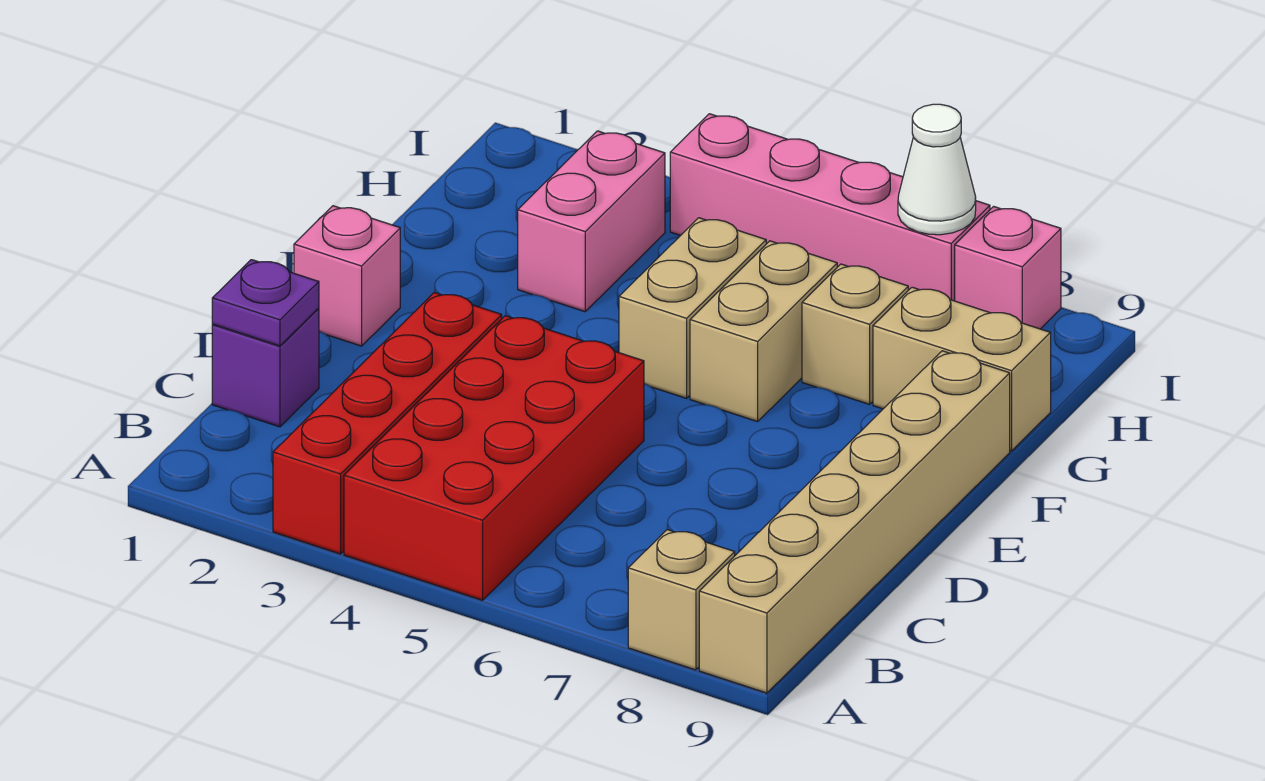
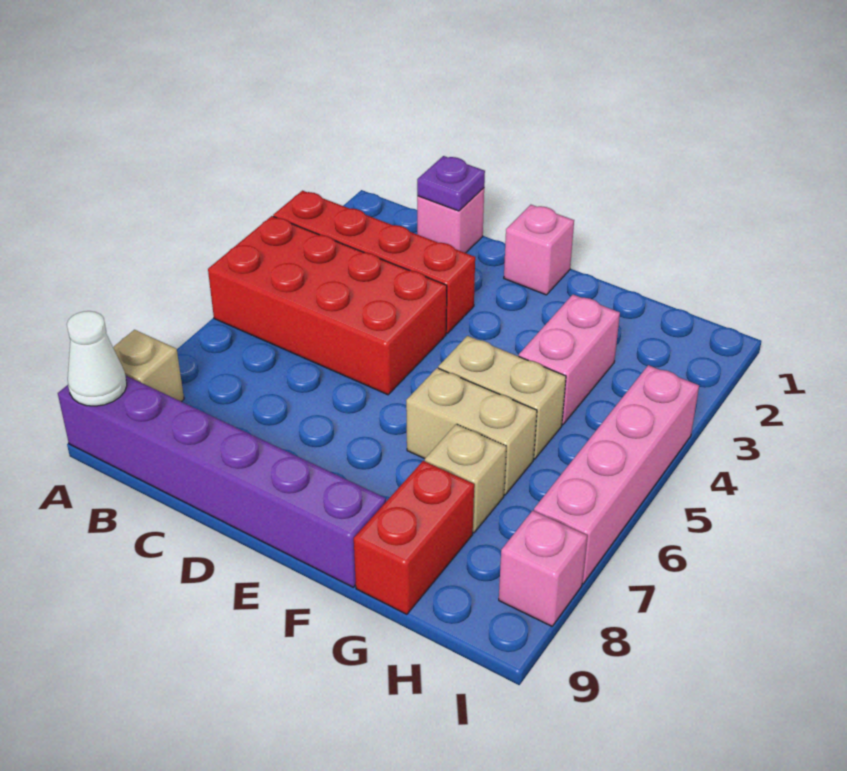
tan brick A9:F9 level 1 -> purple brick A9:F9 level 1
purple brick C1 level 1 -> pink brick C1 level 1
pink brick G3:H3 level 1 -> pink brick G3:G4 level 1
tan brick G8:G9 level 1 -> red brick G8:G9 level 1
white cone I7 level 2 -> white cone A9 level 2

